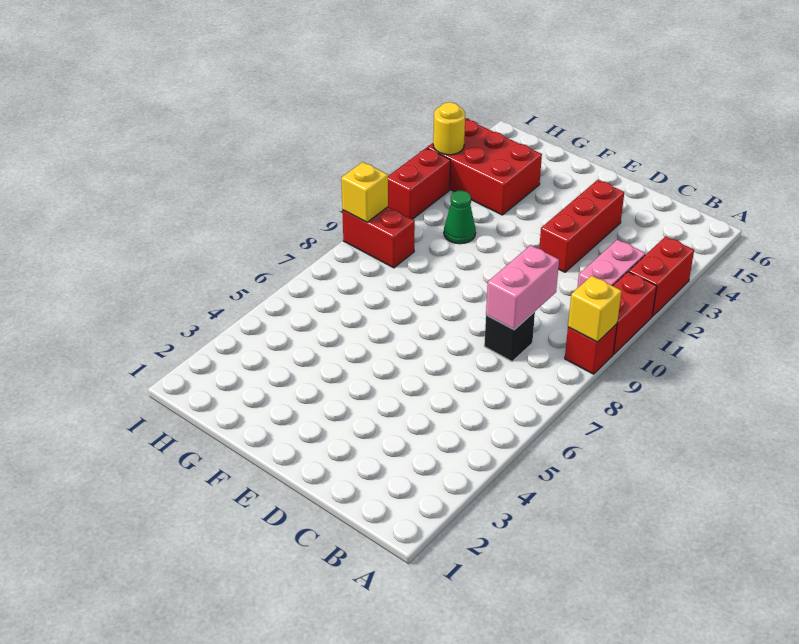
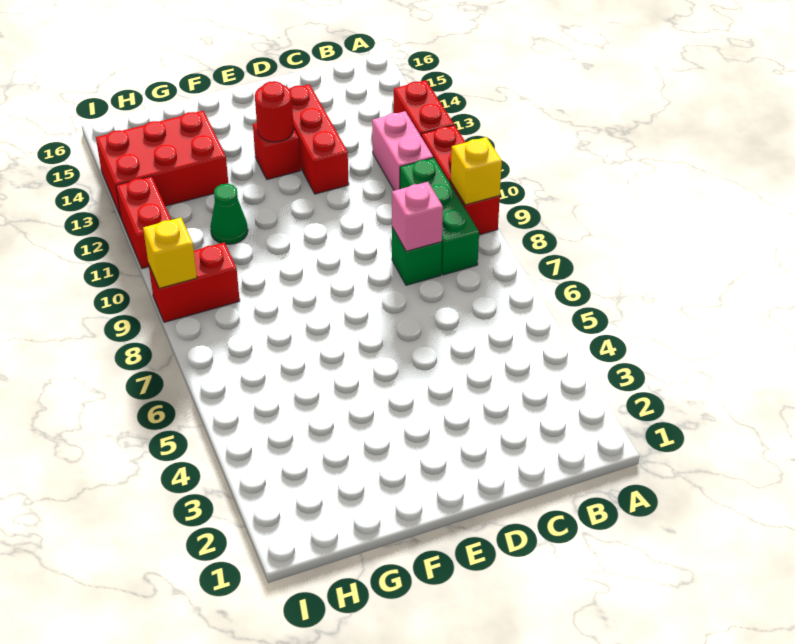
none -> green brick B8:B10 level 1
black brick C8 level 1 -> green brick C8 level 1
pink brick C8:C9 level 2 -> pink brick C8 level 2
none -> red brick E13 level 1
none -> red round brick E13 level 2
yellow round brick I13 level 2 -> none

